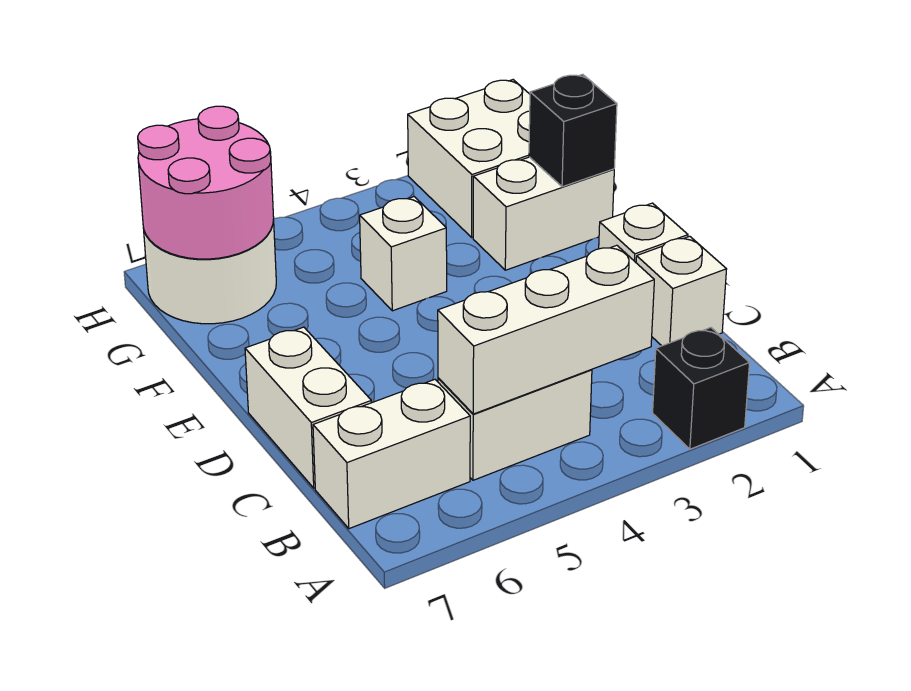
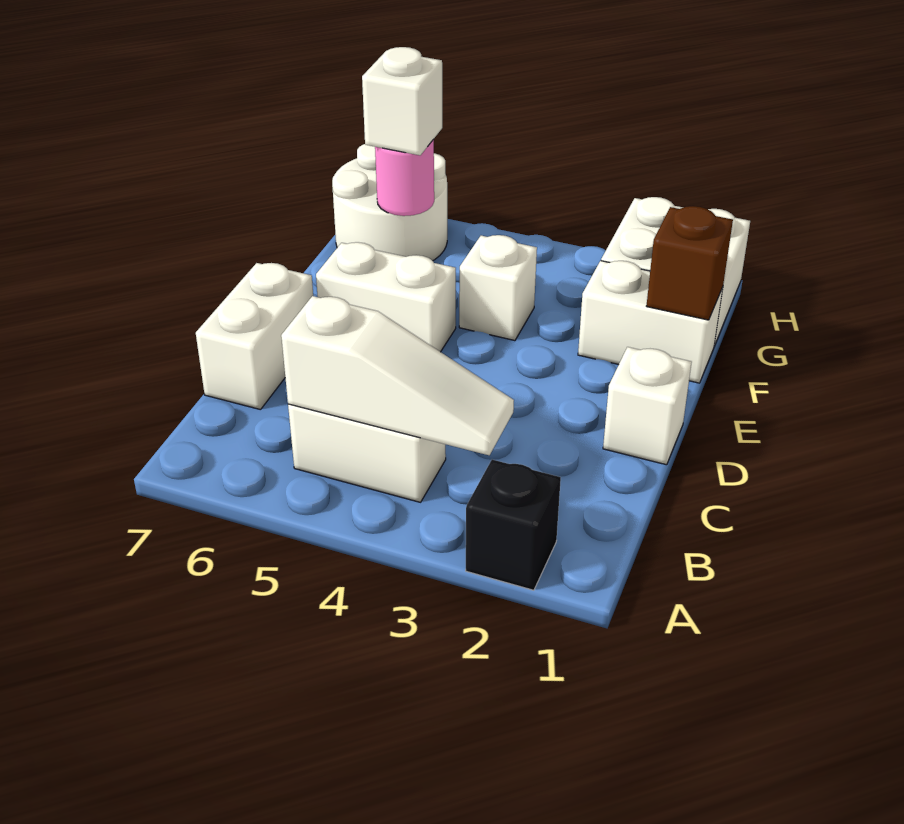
white brick B3:B5 level 2 -> white slope B3:B5 level 2 top 5
white brick B6:B7 level 1 -> white brick E5:E6 level 1
white brick C1 level 1 -> white brick G6 level 3
black brick F1 level 2 -> brown brick F1 level 2
pink round brick G6:H7 level 2 -> pink round brick G6 level 2

